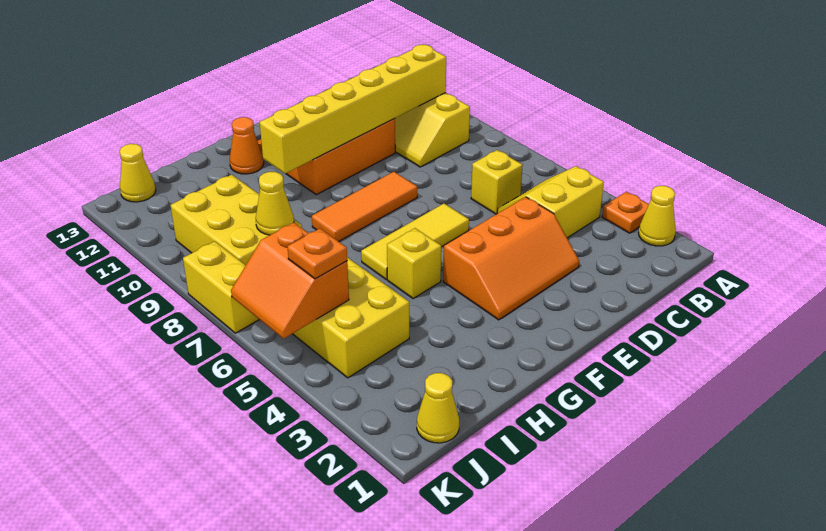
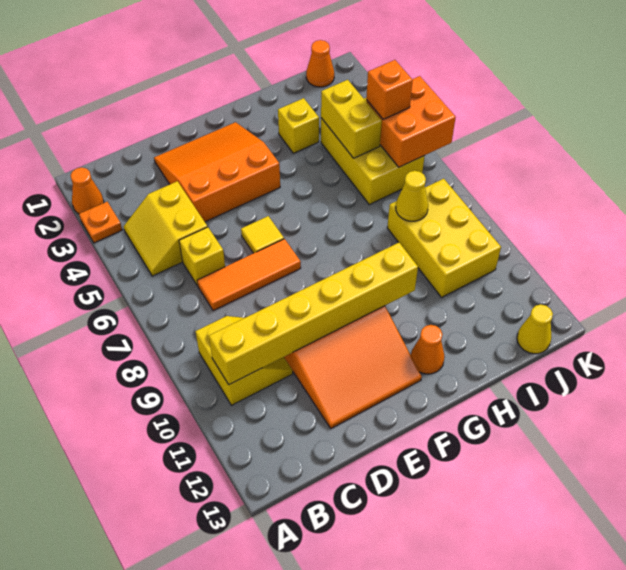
yellow cone A2 level 1 -> orange cone A2 level 1
yellow slope B4:C5 level 1 top 4 -> yellow slope B4:C5 level 1 top C
orange slope D3:F4 level 1 top 4 -> orange slope D2:F4 level 1 top 4
yellow tile E6:G6 level 1 -> yellow tile E6 level 1
orange tile E8:G8 level 1 -> orange tile C7:E7 level 1
yellow brick G5 level 1 -> yellow brick H3 level 1
yellow cone J1 level 1 -> orange cone J1 level 1
orange slope J5:K6 level 2 top J -> orange brick J5:K6 level 2
orange plate J5 level 3 -> orange brick J5 level 3
yellow brick K7:K8 level 1 -> yellow brick I4:I5 level 2

